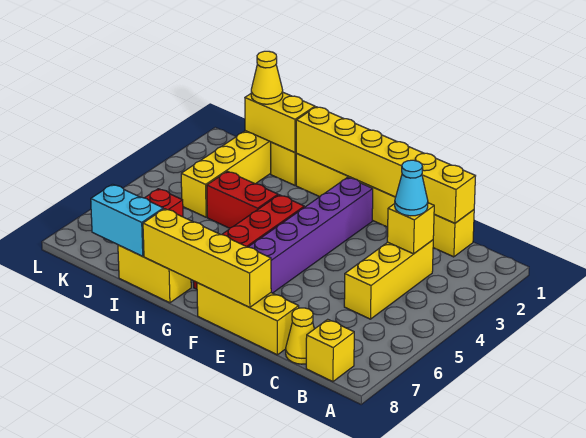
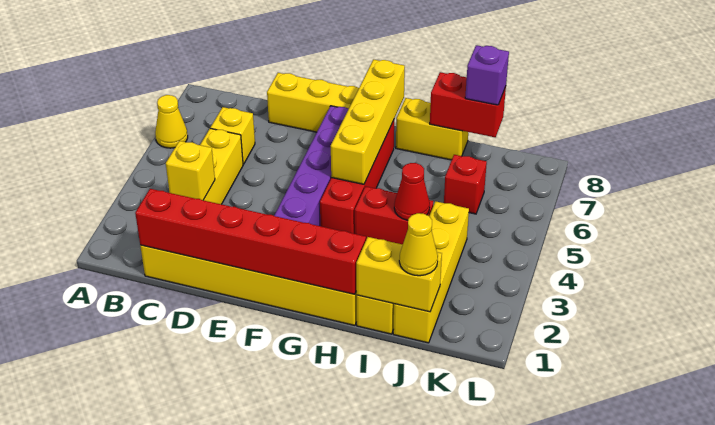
yellow brick B8 level 1 -> yellow brick C6 level 1
yellow brick C1:H1 level 2 -> red brick C1:H1 level 2
cyan cone C3 level 3 -> none
yellow cone C8 level 1 -> yellow cone A6 level 1
yellow brick E8:H8 level 2 -> yellow brick G5:G8 level 2
none -> red cone I4 level 2
cyan brick I8:J8 level 2 -> red brick I8:J8 level 2
none -> purple brick J8 level 3

